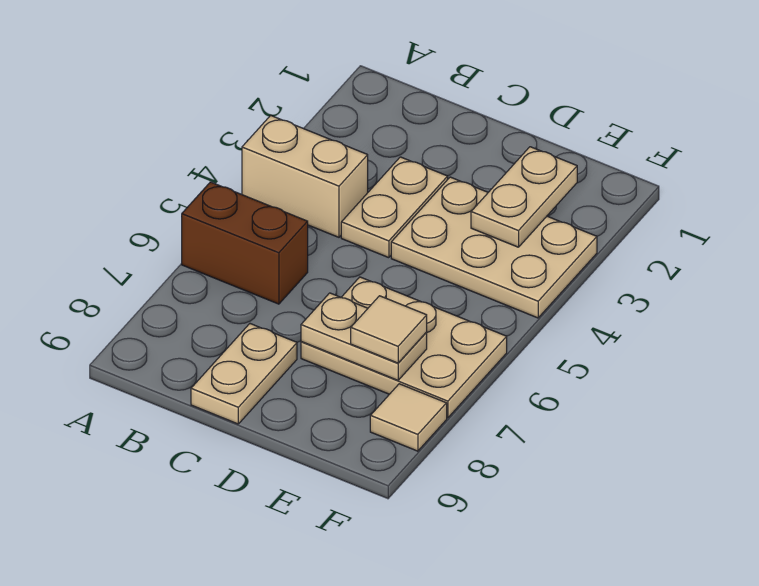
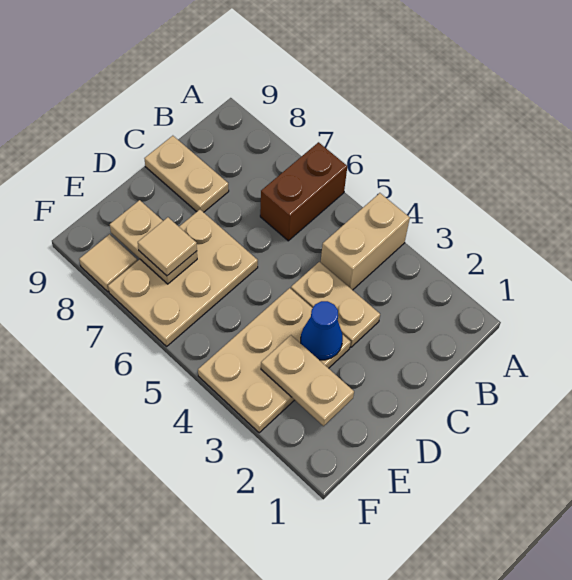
none -> blue cone D3 level 2
tan plate D7:E7 level 2 -> tan plate E7:E8 level 2

